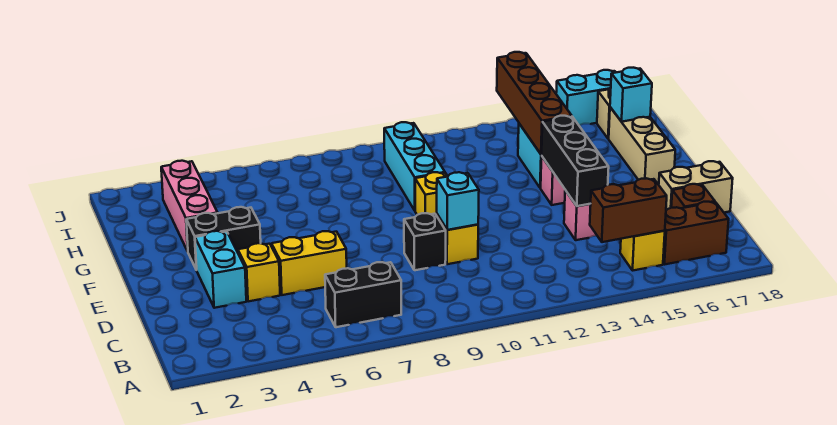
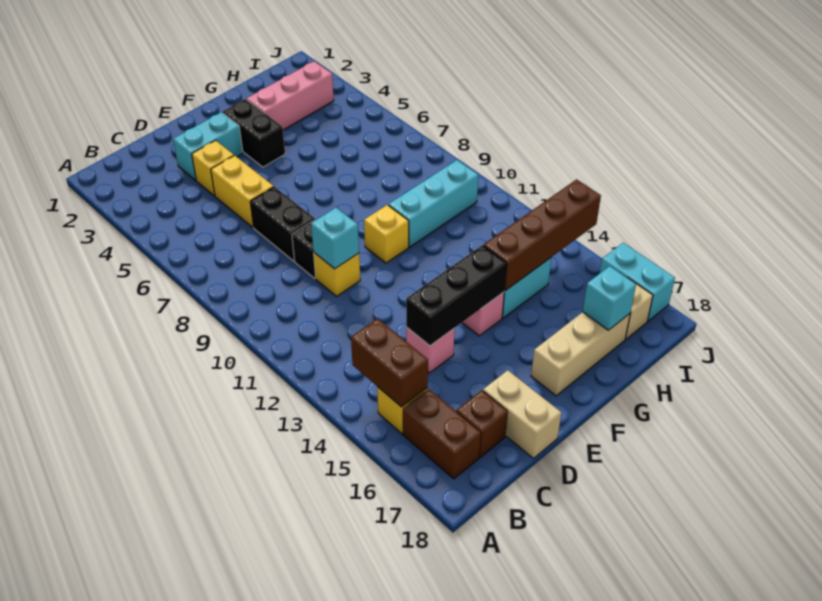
black brick B6:B7 level 1 -> black brick D7:D8 level 1

